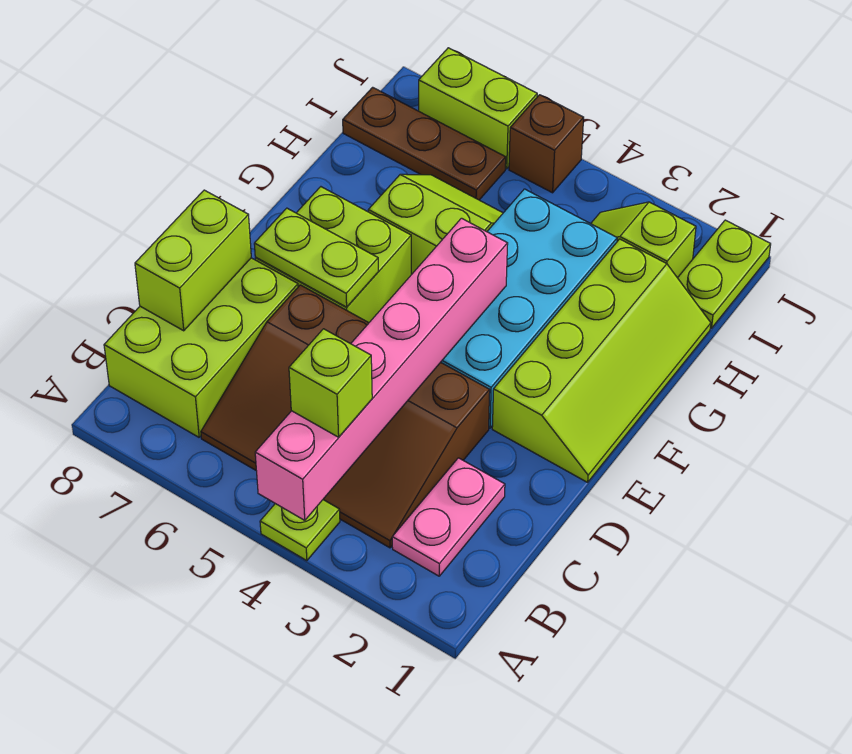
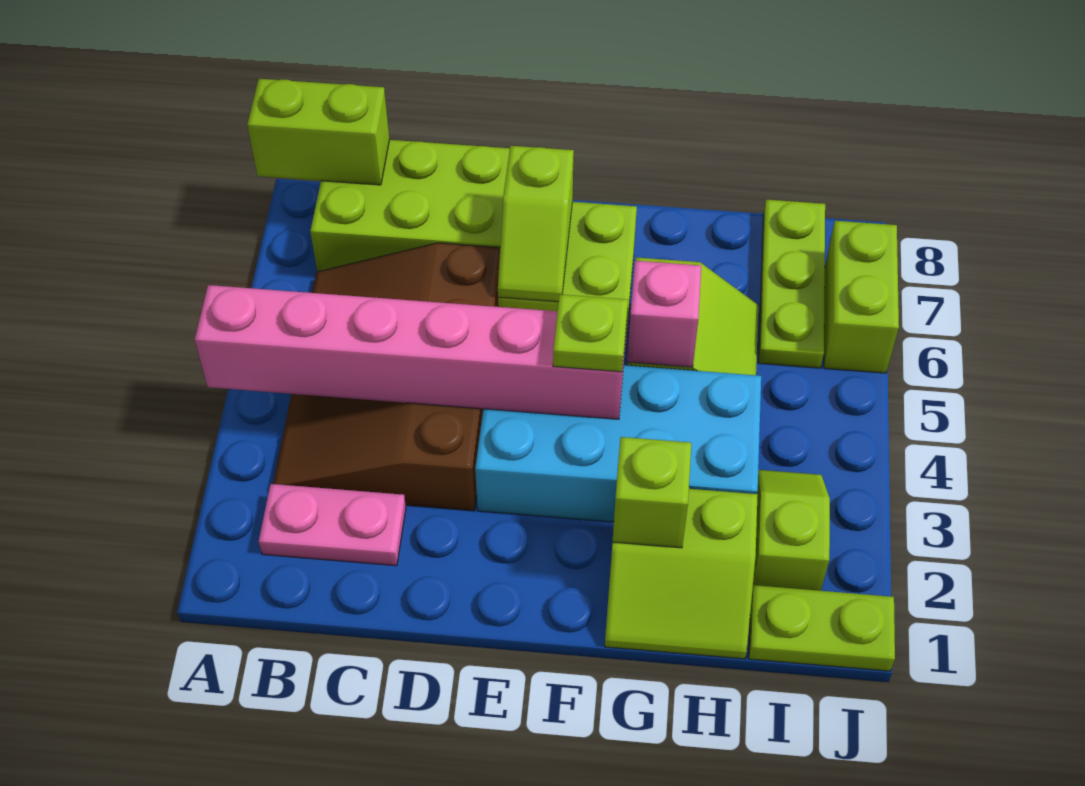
lime plate A4 level 1 -> lime plate F4 level 3
lime brick B4 level 3 -> lime brick G2 level 2
lime brick C8:D8 level 2 -> lime brick A8:B8 level 2
lime slope E1:H2 level 1 top 2 -> lime slope G1:H2 level 1 top 2
lime plate E6:E7 level 2 -> lime slope E6:E7 level 2 top 7
none -> pink brick G5 level 2
brown plate I6:I8 level 1 -> lime plate I6:I8 level 1
brown brick J5 level 1 -> none

